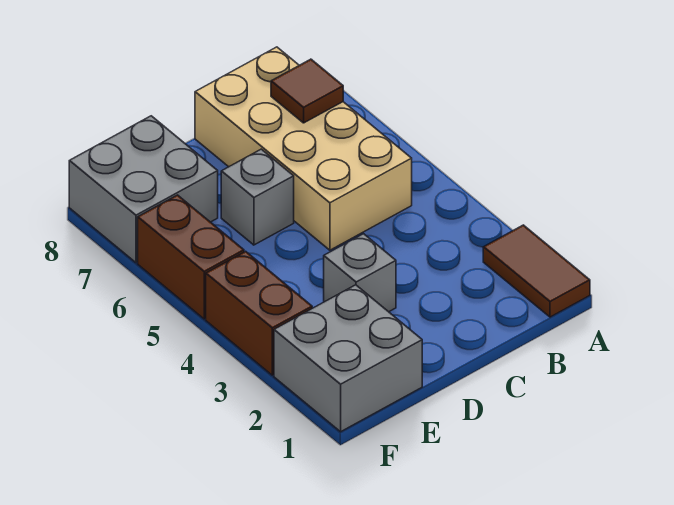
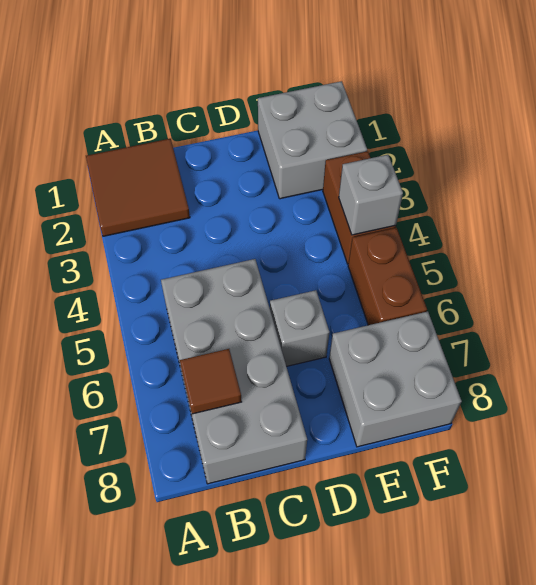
brown tile A1:A2 level 1 -> brown tile A1:B2 level 1
tan brick B5:C8 level 1 -> grey brick B5:C8 level 1
grey brick D3 level 1 -> grey brick F4 level 2

